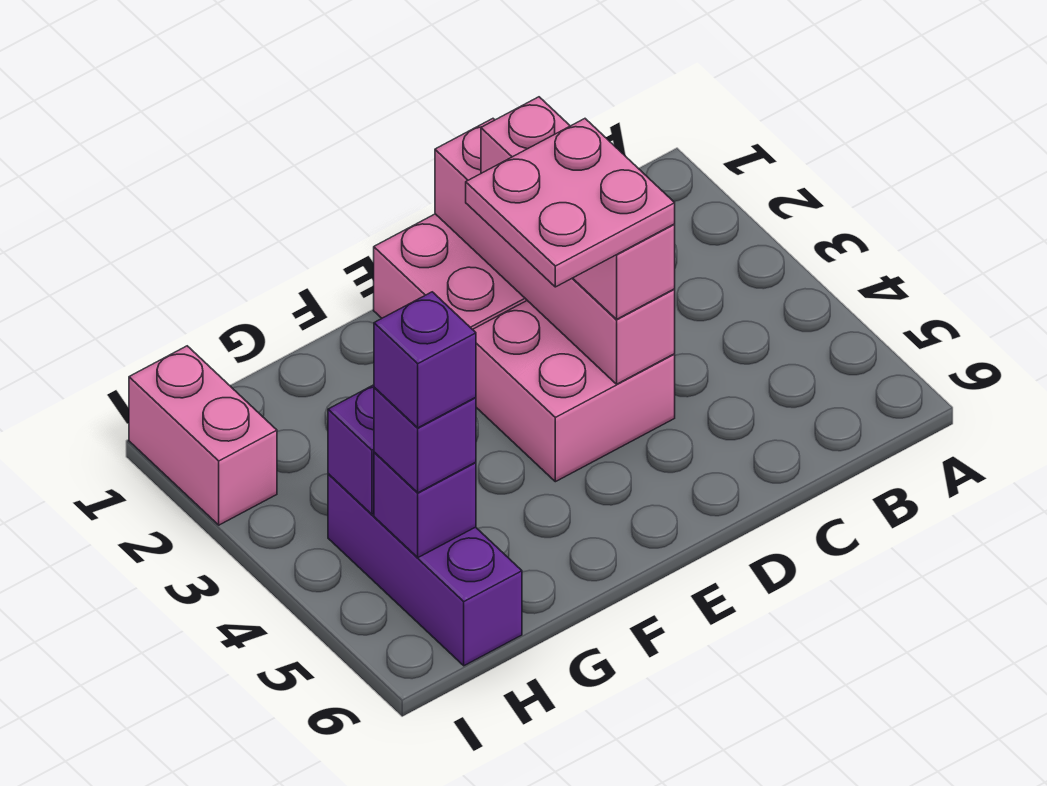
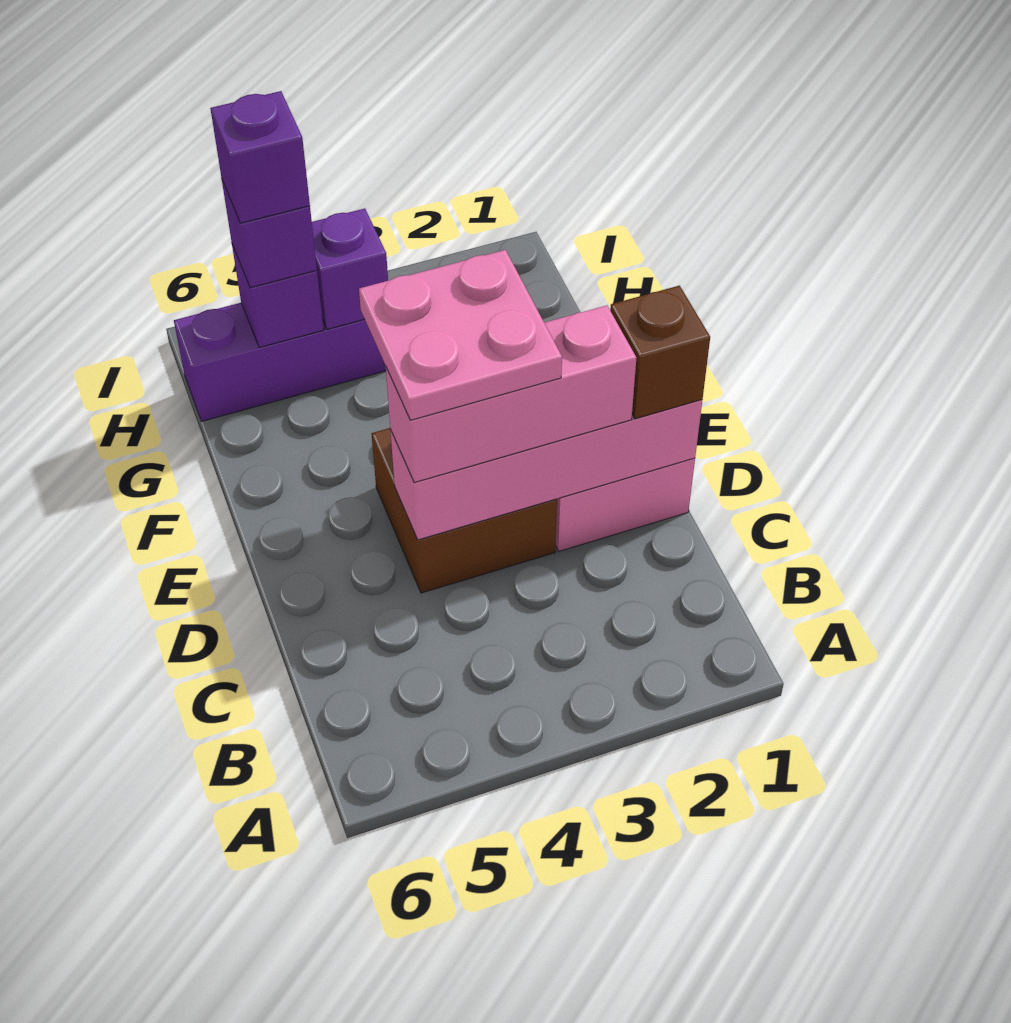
none -> brown brick D1 level 3
pink brick D3:E4 level 1 -> brown brick D3:E4 level 1
pink brick I1:I2 level 1 -> none

